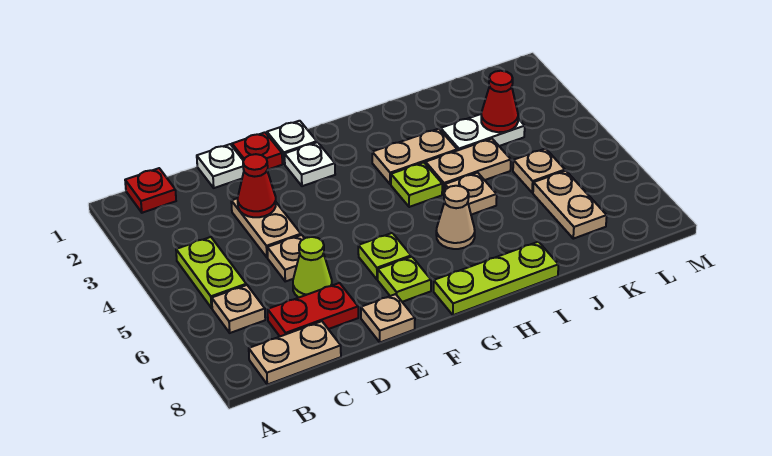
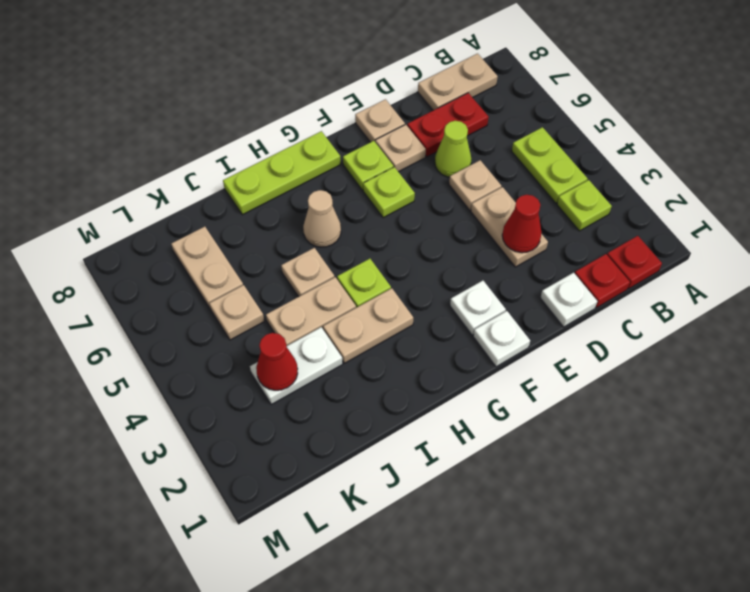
none -> lime plate B3 level 1
tan plate B6 level 1 -> tan plate E7 level 1
red plate E1 level 1 -> red plate C1 level 1

